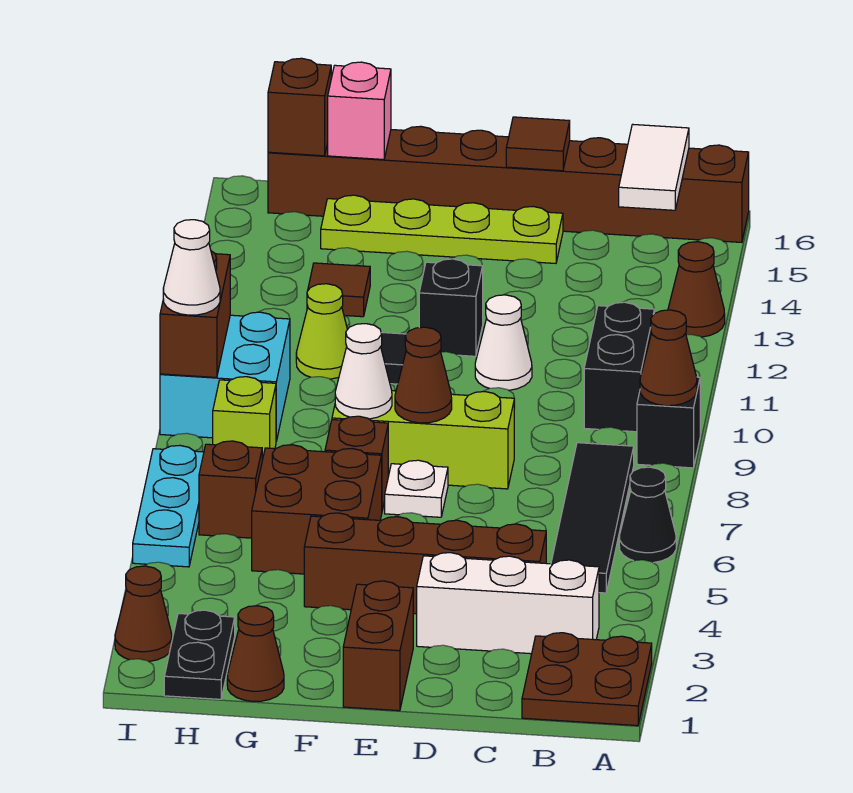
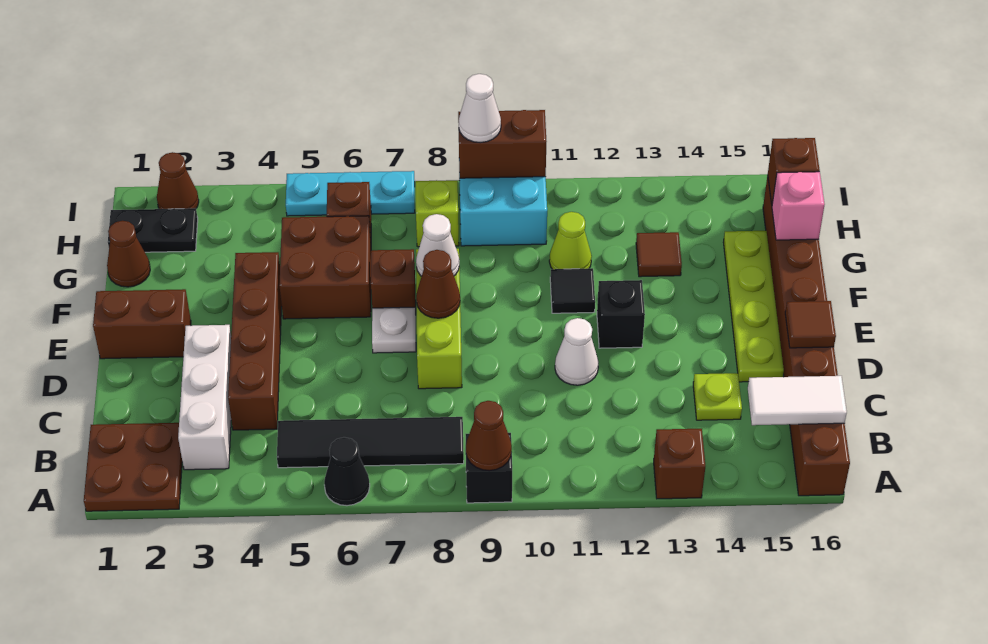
brown cone A13 level 1 -> brown brick A13 level 1
black brick B10:B11 level 1 -> none
none -> lime plate C14 level 1

